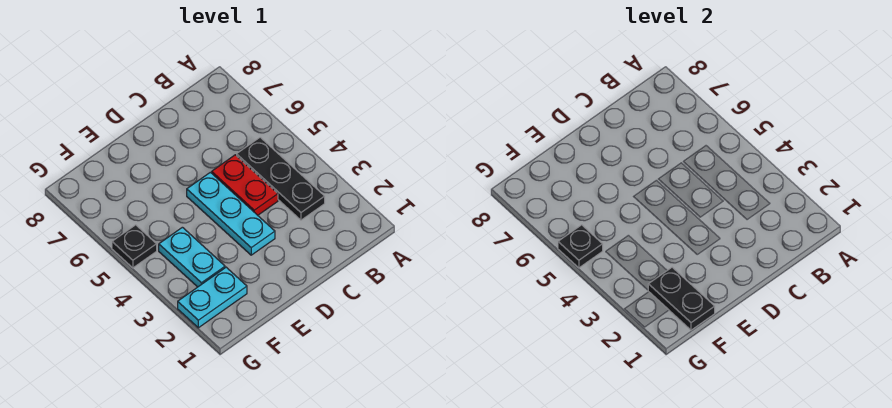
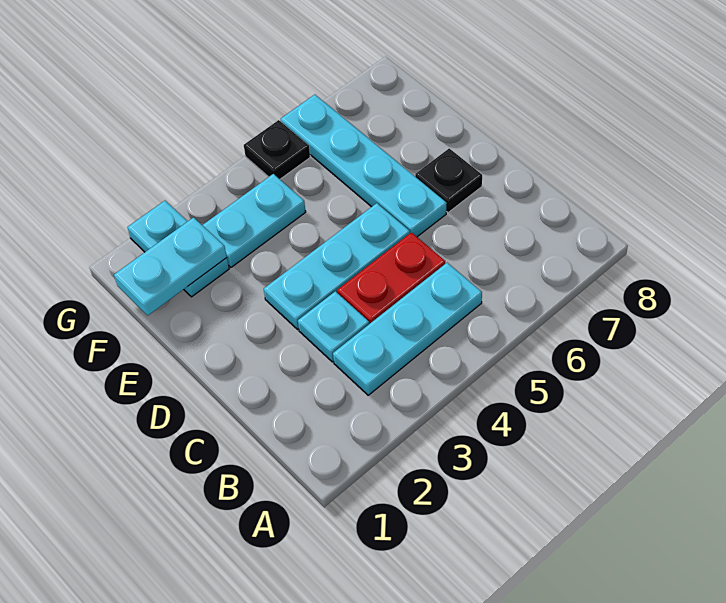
black plate B3:B5 level 1 -> cyan plate B3:B5 level 1
none -> cyan plate C3 level 1
none -> cyan plate D6:G6 level 1
black plate F1:F2 level 2 -> cyan plate F1:F2 level 2
black plate G5 level 2 -> black plate D7 level 1

